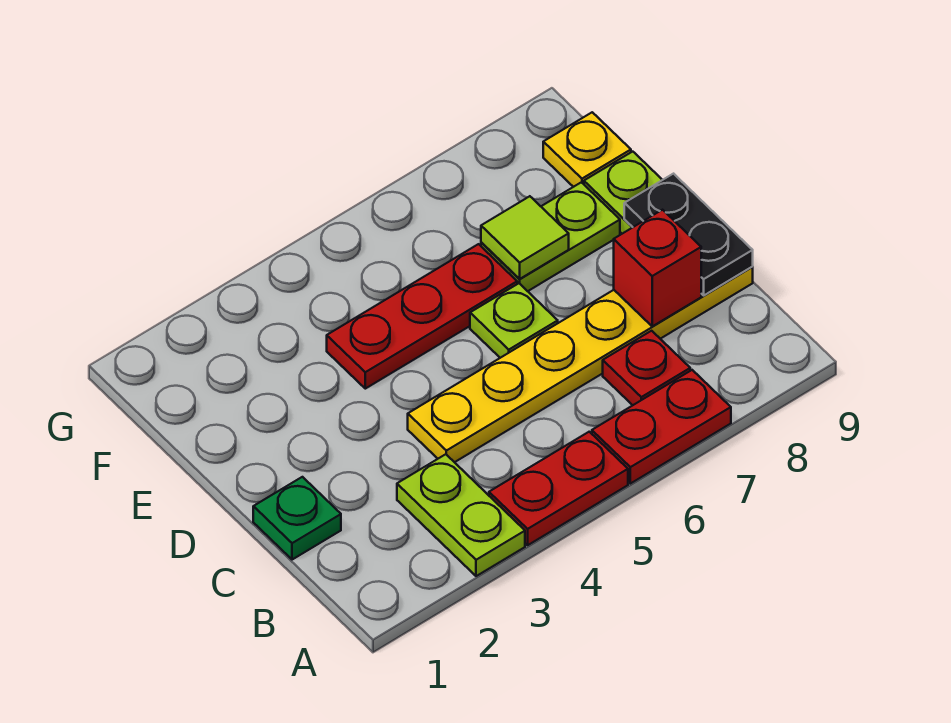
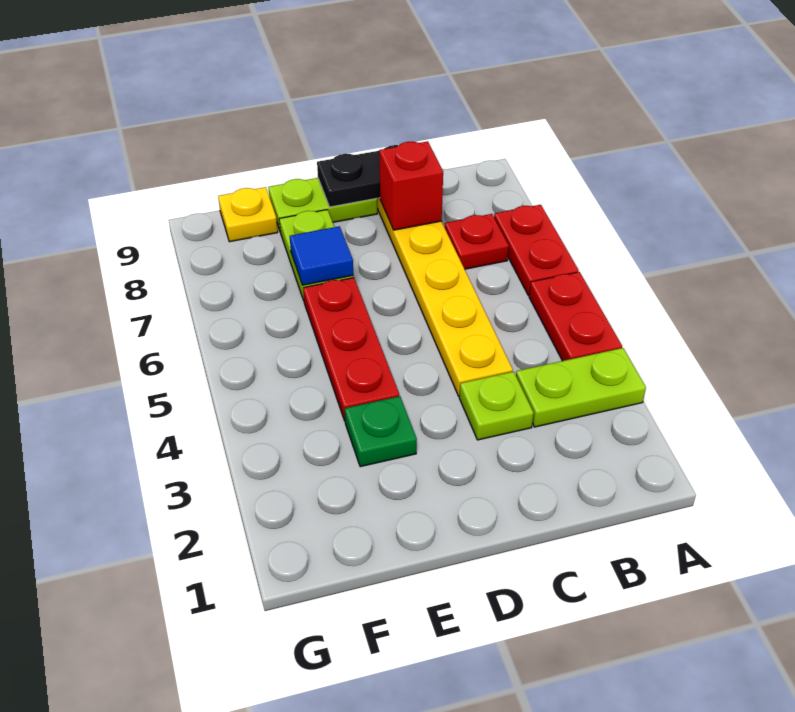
green plate C1 level 1 -> green plate E3 level 1
lime plate D6 level 1 -> lime plate C3 level 1
lime tile E7 level 2 -> blue tile E7 level 2

